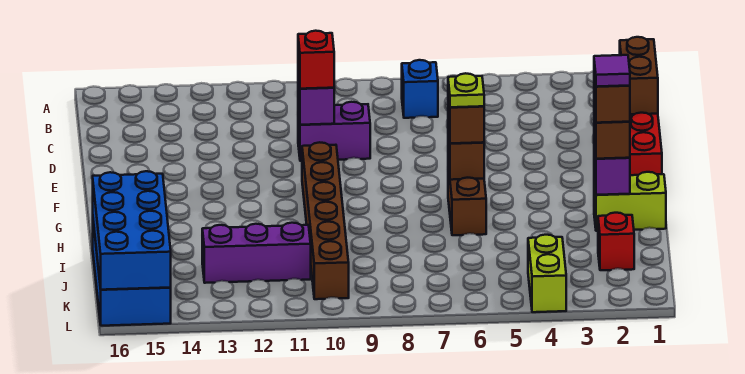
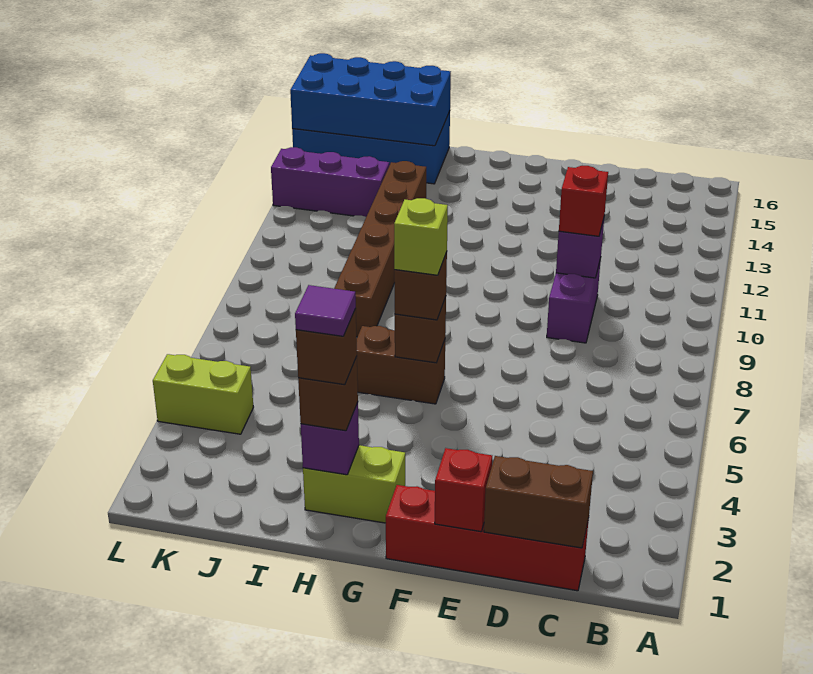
blue brick B7 level 1 -> none
brown brick F10:K10 level 1 -> brown brick I8:I13 level 1
lime plate G6 level 4 -> lime brick G6 level 4
lime brick H1:H2 level 1 -> lime brick G2:H2 level 1
red brick J2 level 1 -> red brick E1 level 2
purple brick J11:J13 level 1 -> purple brick J13:L13 level 1

